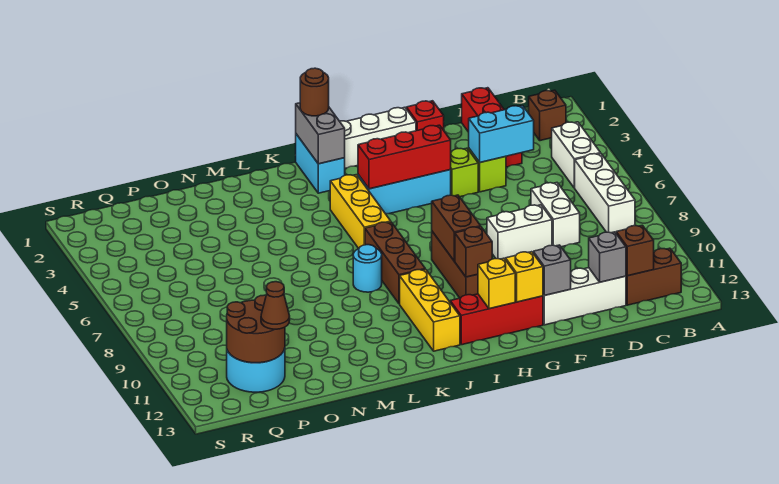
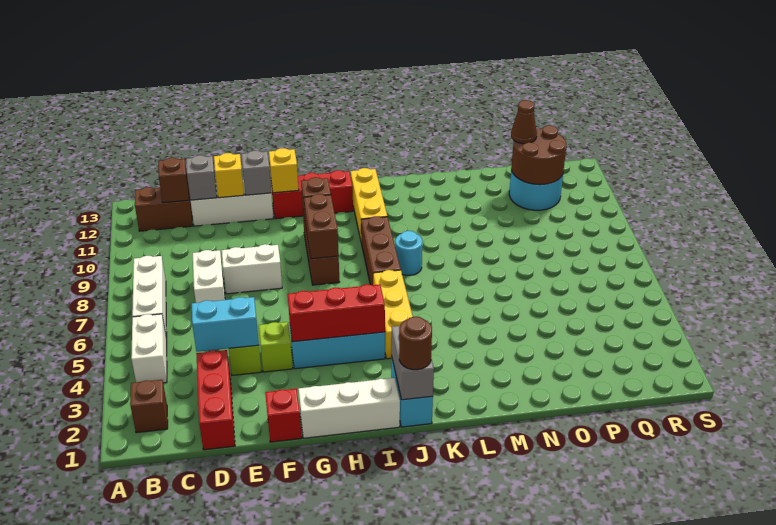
yellow brick H12 level 2 -> yellow brick E12 level 2

